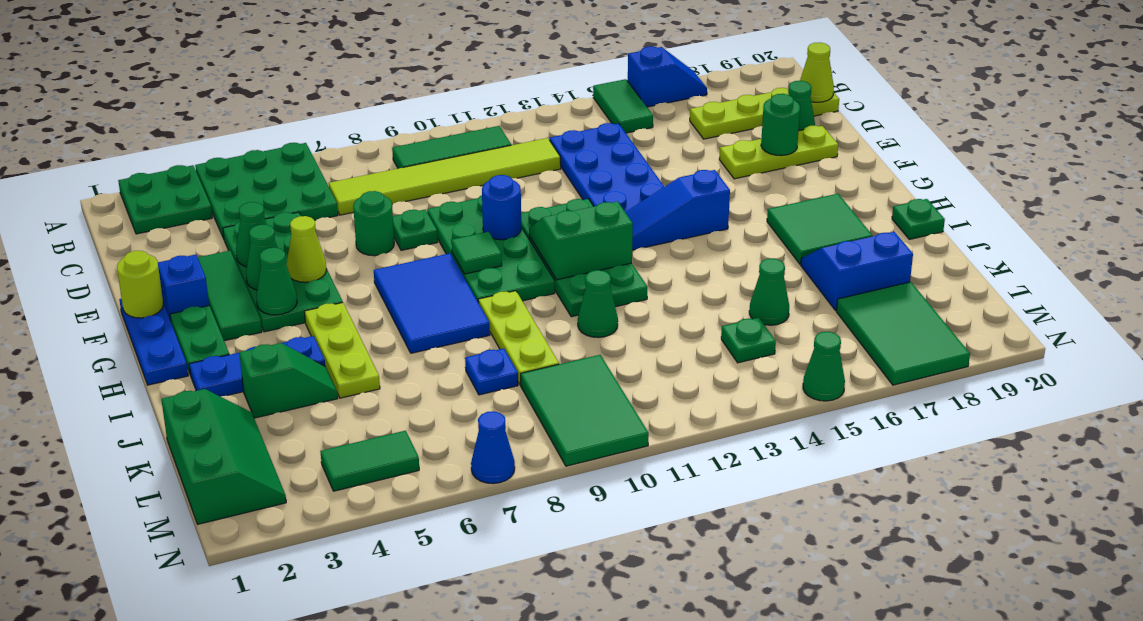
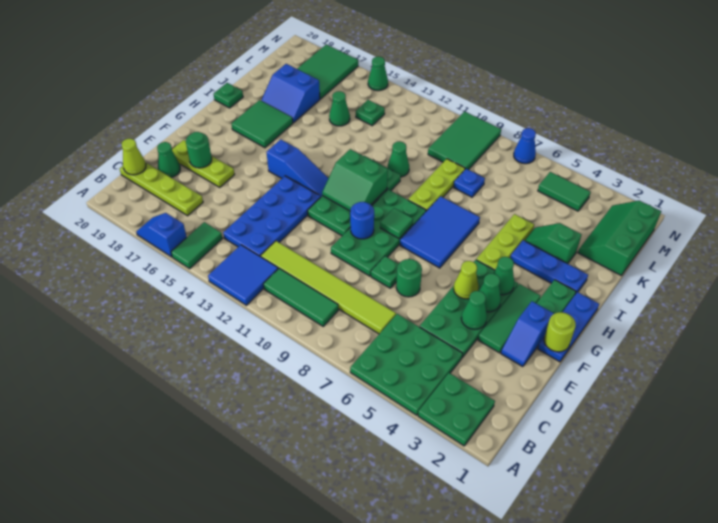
none -> blue tile A12:B13 level 1

